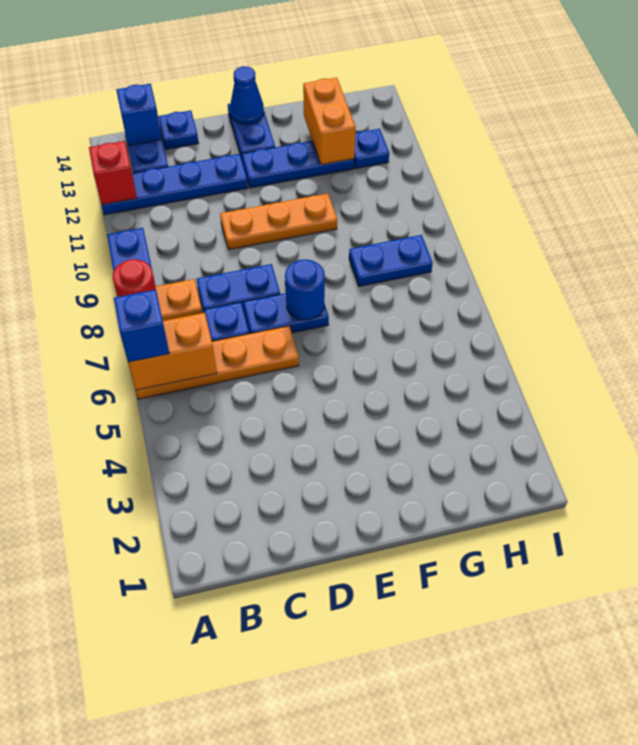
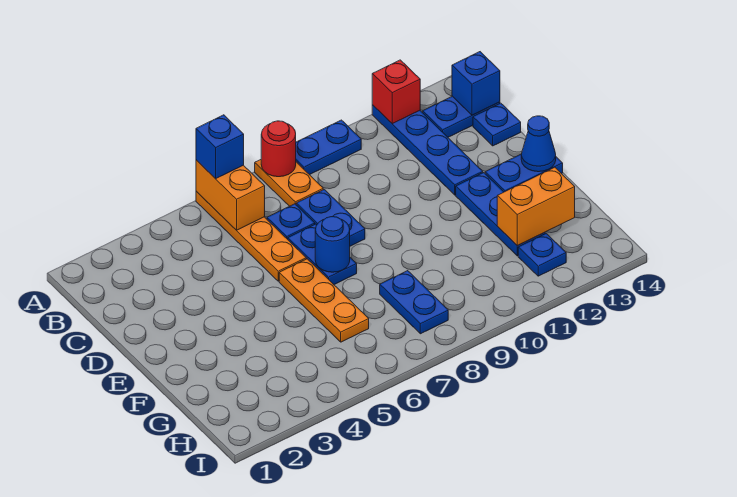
orange plate D10:F10 level 1 -> orange plate E6:G6 level 1

